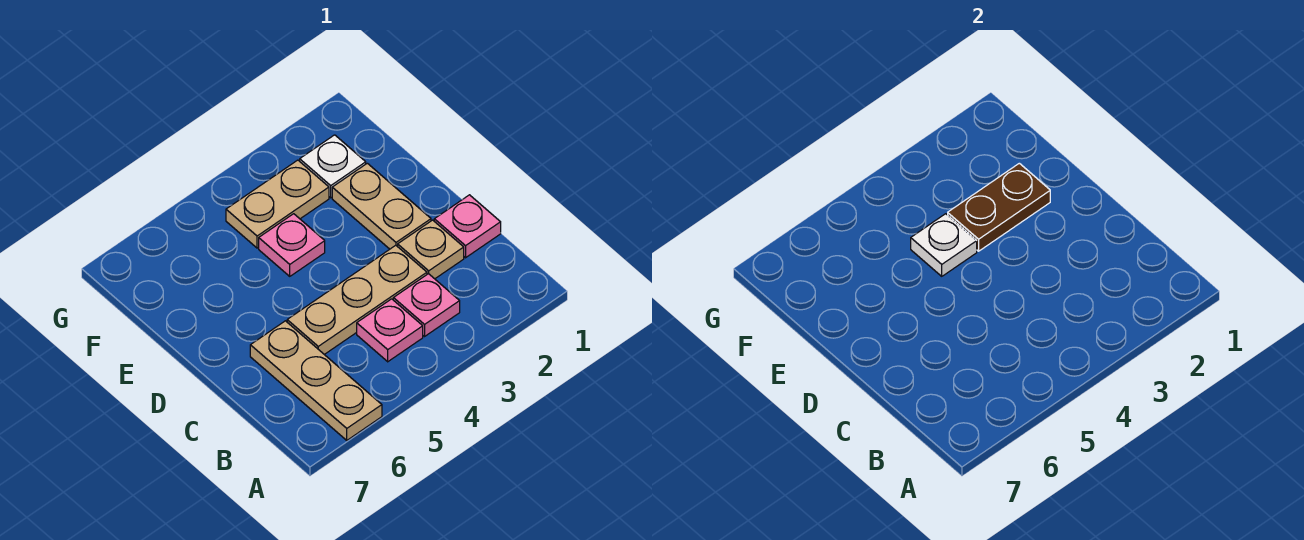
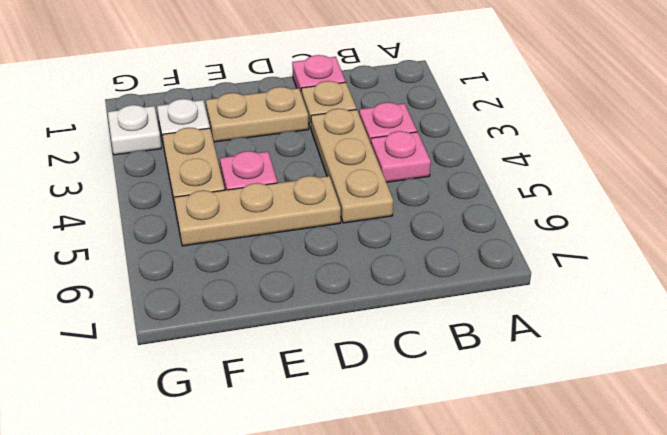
tan plate A6:C6 level 1 -> tan plate D5:F5 level 1
brown plate E2:E3 level 2 -> none
white plate E4 level 2 -> white plate G2 level 1

